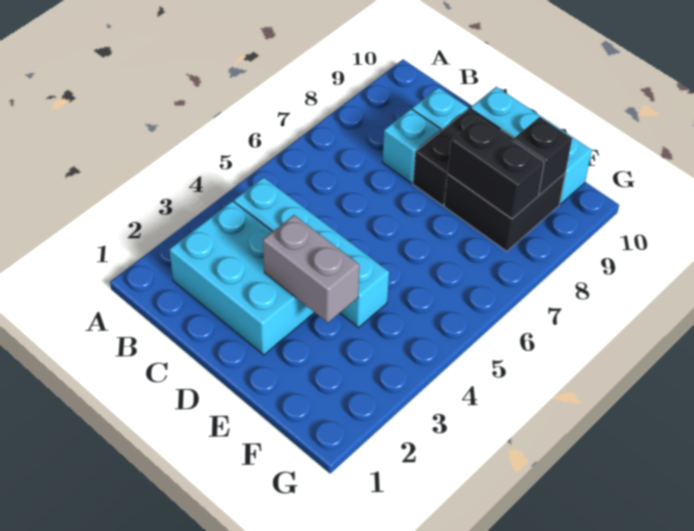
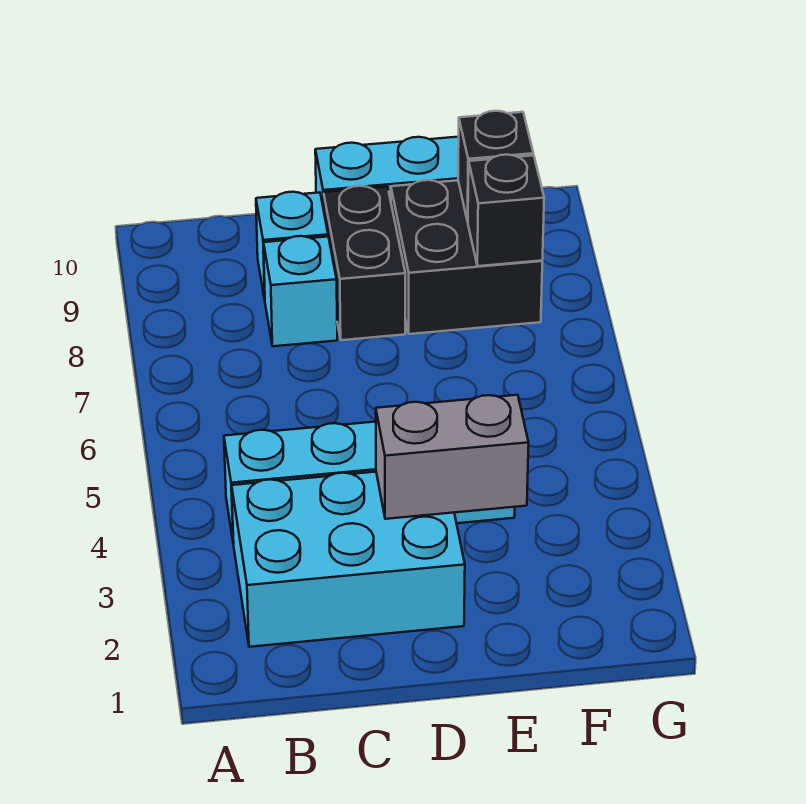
black brick E8:F8 level 2 -> black brick F8 level 2

